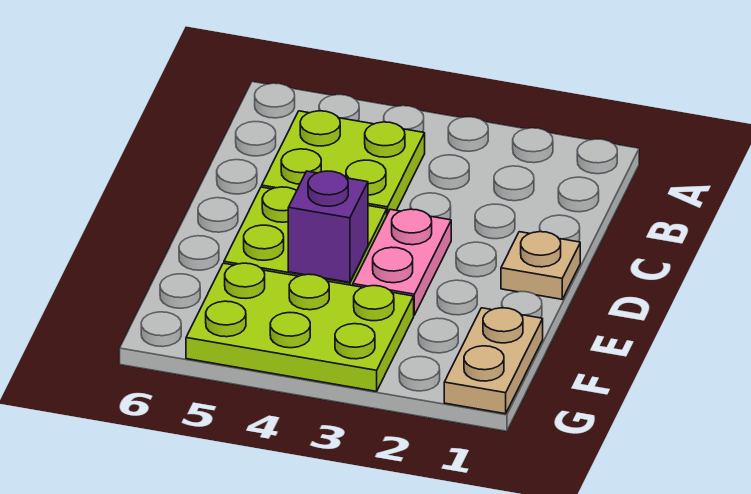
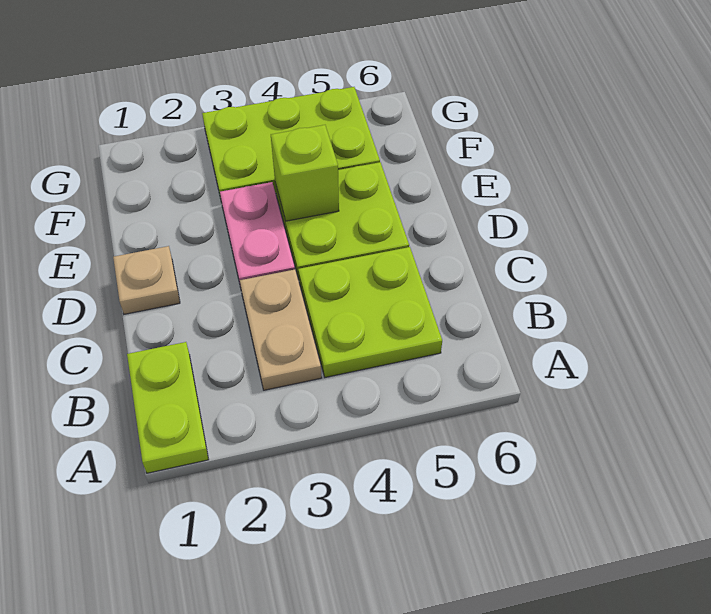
none -> lime plate A1:B1 level 1
purple brick E4 level 2 -> lime brick E4 level 2
tan plate F1:G1 level 1 -> tan plate B3:C3 level 1

